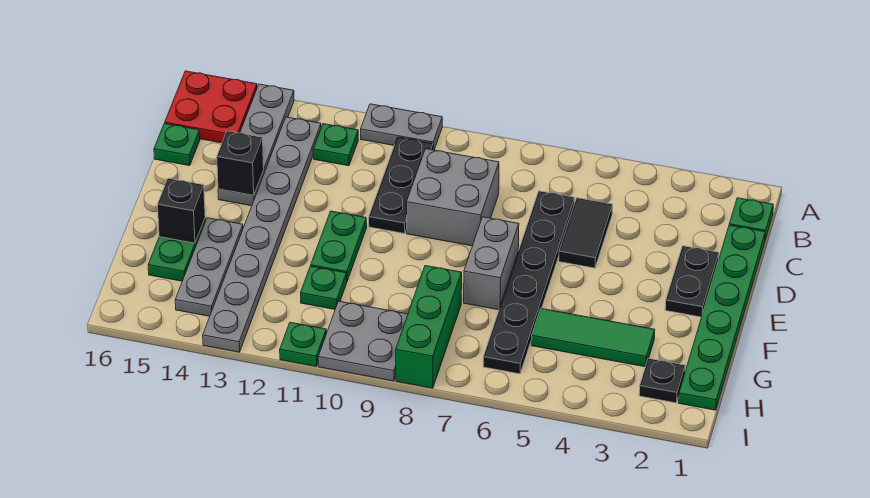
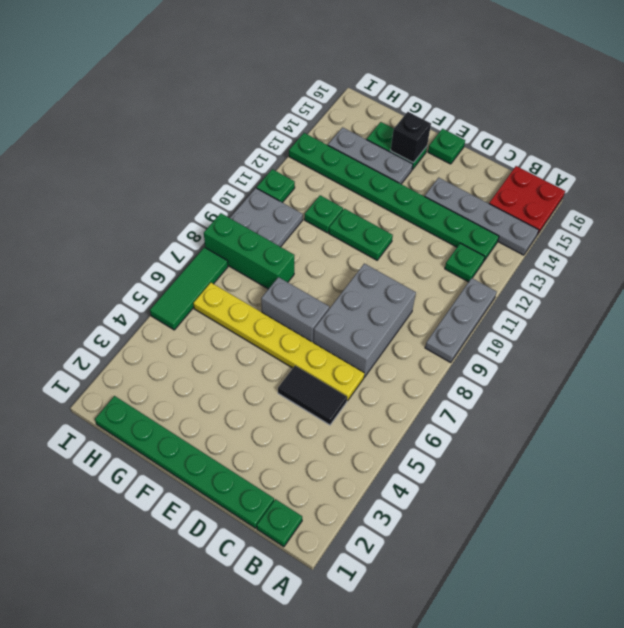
grey plate A10:A11 level 1 -> grey plate A9:A11 level 1
black plate B10:D10 level 1 -> none
grey plate B13:I13 level 1 -> green plate B13:I13 level 1
black plate C6:H6 level 1 -> yellow plate C6:H6 level 1
grey brick C8:D9 level 1 -> grey brick C7:D9 level 1
green plate C16 level 1 -> green plate E16 level 1
black plate D2:E2 level 1 -> none
black brick D14 level 2 -> none
green tile G3:G5 level 1 -> green tile I5:I7 level 1
black plate H2 level 1 -> none

